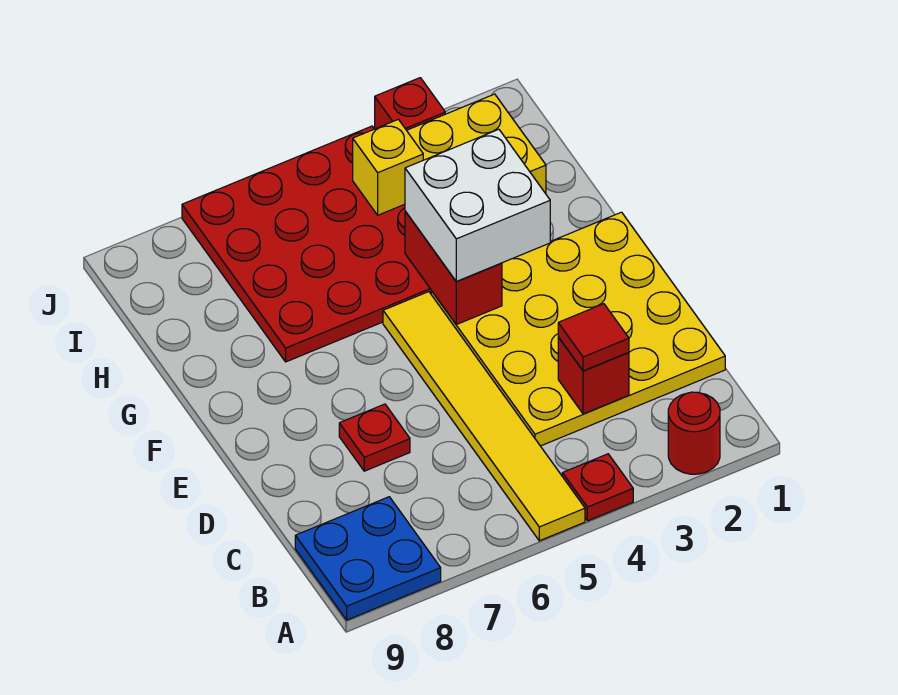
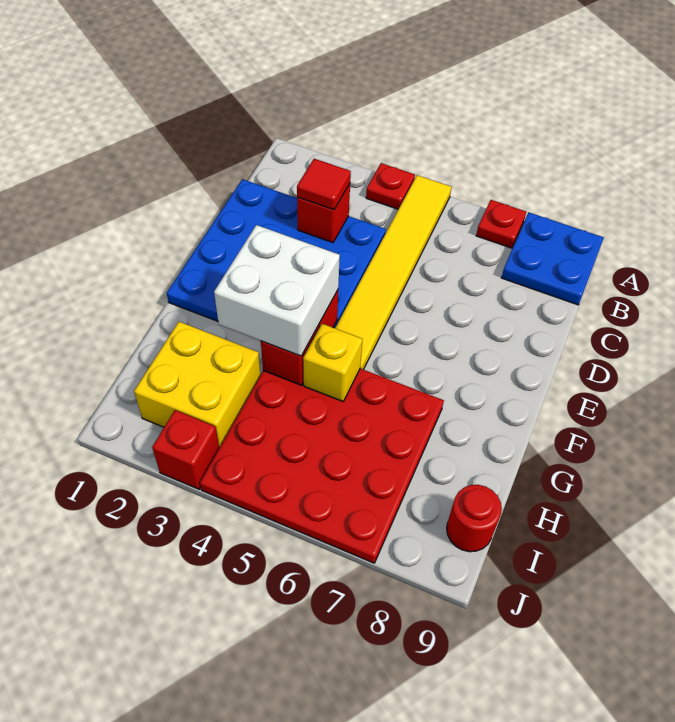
red round brick A2 level 1 -> red round brick I9 level 1
yellow plate C1:F4 level 1 -> blue plate C1:F4 level 1
red plate D7 level 1 -> red plate A7 level 1
yellow brick I4 level 2 -> yellow brick G5 level 2

